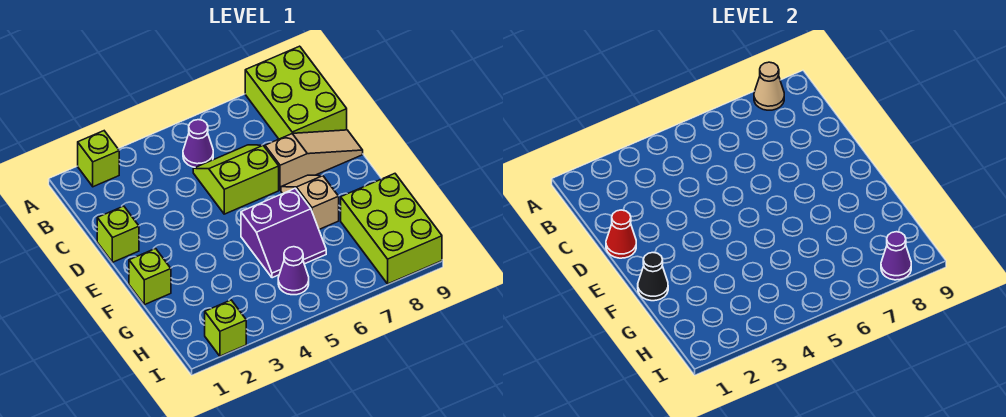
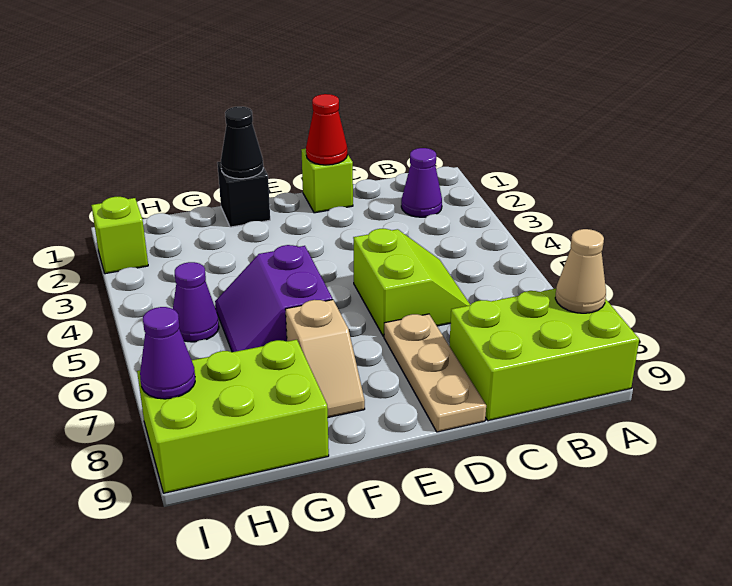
lime brick A2 level 1 -> none
purple cone B5 level 1 -> purple cone B2 level 1
tan slope D7:D9 level 1 top 7 -> tan plate D7:D9 level 1
tan slope E7:F7 level 1 top F -> tan slope F7:F8 level 1 top 7
lime brick F1 level 1 -> black brick F1 level 1

